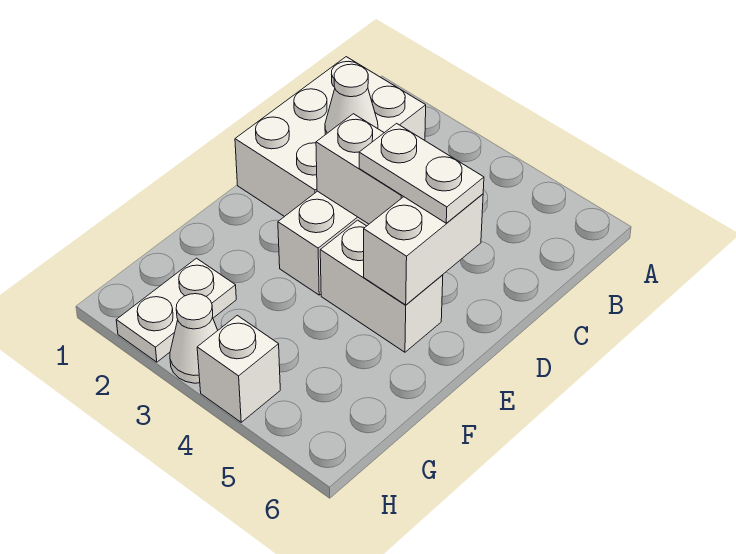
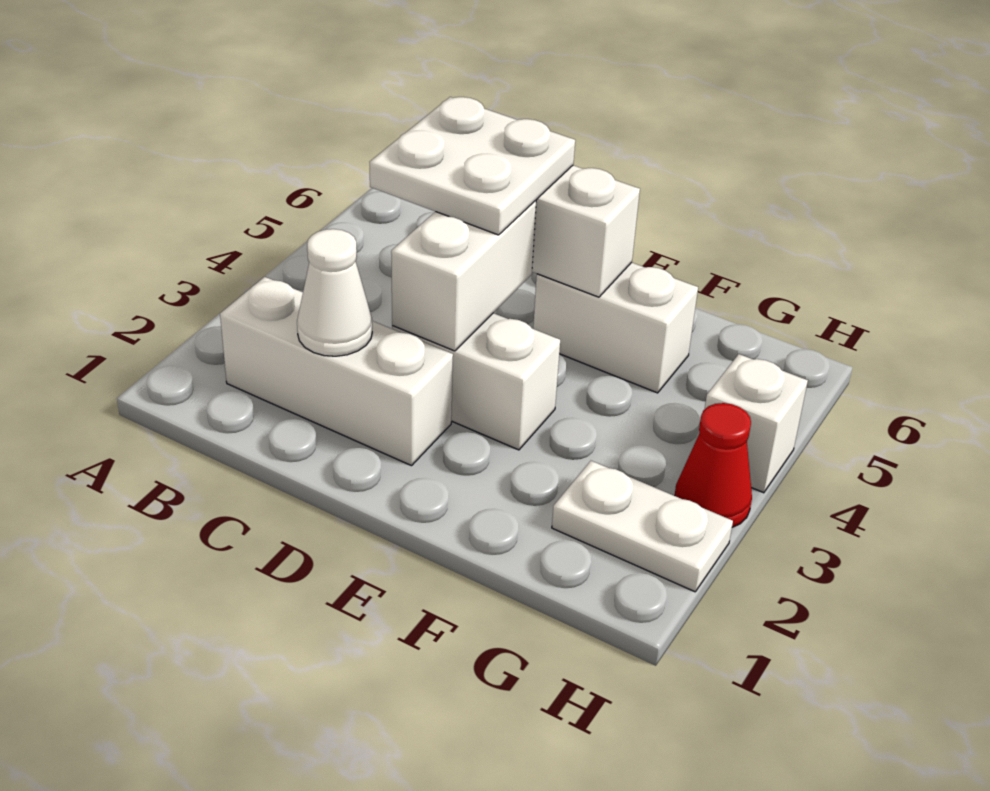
white brick B1:D2 level 1 -> white brick B2:D2 level 1
white plate D4:D5 level 3 -> white plate C4:D5 level 3
white brick E4:E5 level 1 -> white brick E5:F5 level 1
white cone H3 level 1 -> red cone H3 level 1

